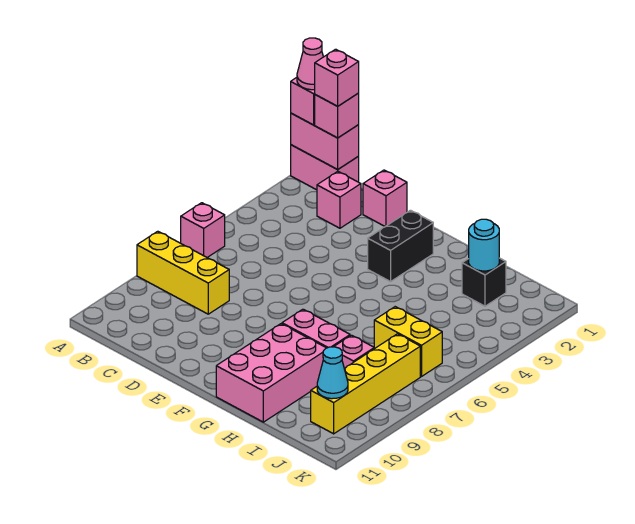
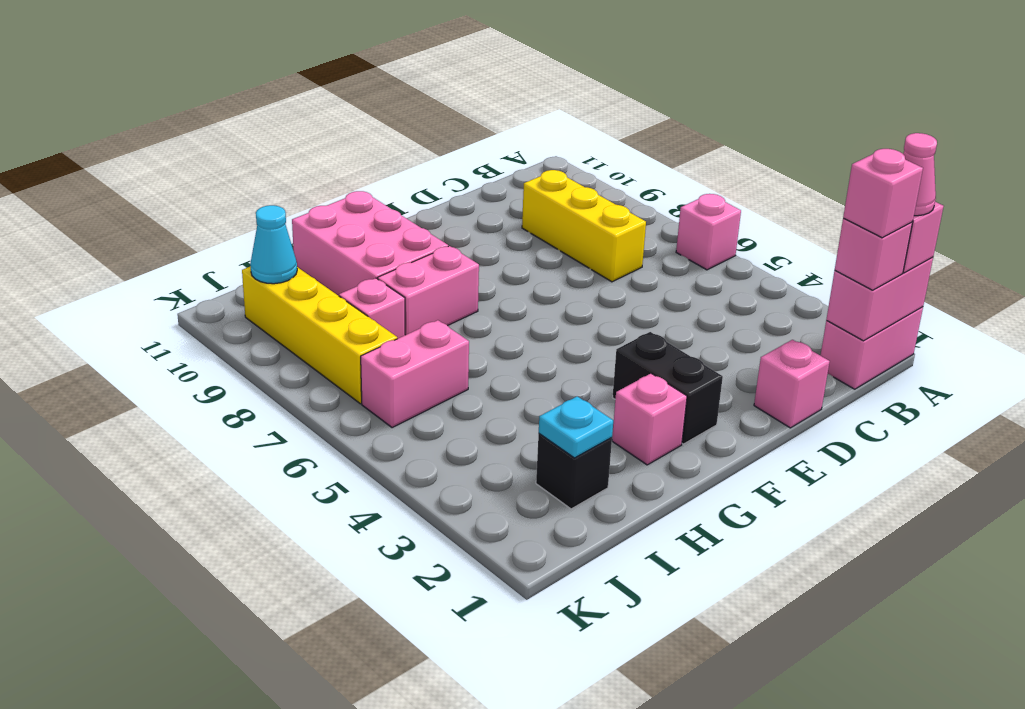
yellow brick A8:C8 level 1 -> yellow brick C7:C9 level 1
pink brick C2 level 1 -> pink brick G2 level 1
cyan round brick I2 level 2 -> cyan plate I2 level 2
yellow brick I6:J6 level 1 -> pink brick I6:J6 level 1

